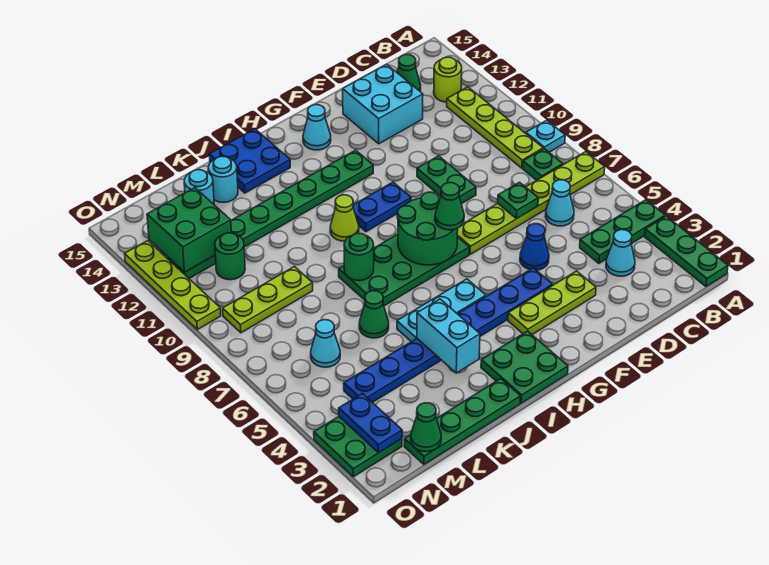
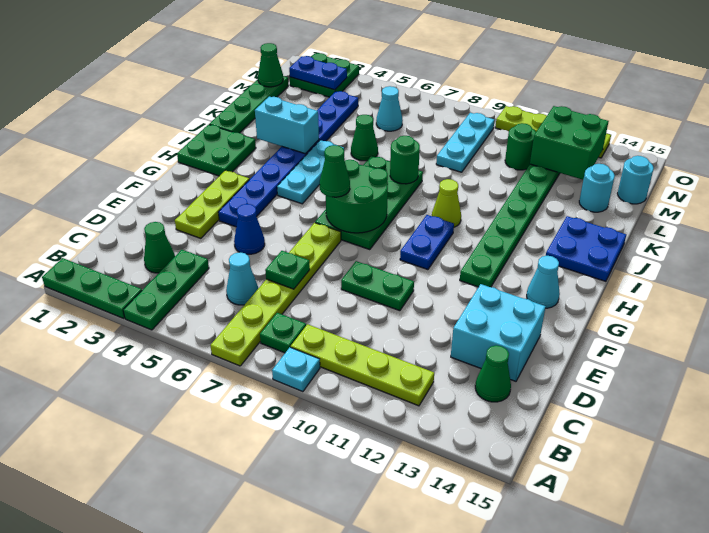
lime round brick B13 level 1 -> none
cyan cone C3 level 1 -> green cone C3 level 1
cyan round brick K14 level 1 -> cyan round brick M15 level 1
lime plate L9:N9 level 1 -> cyan plate L9:N9 level 1

